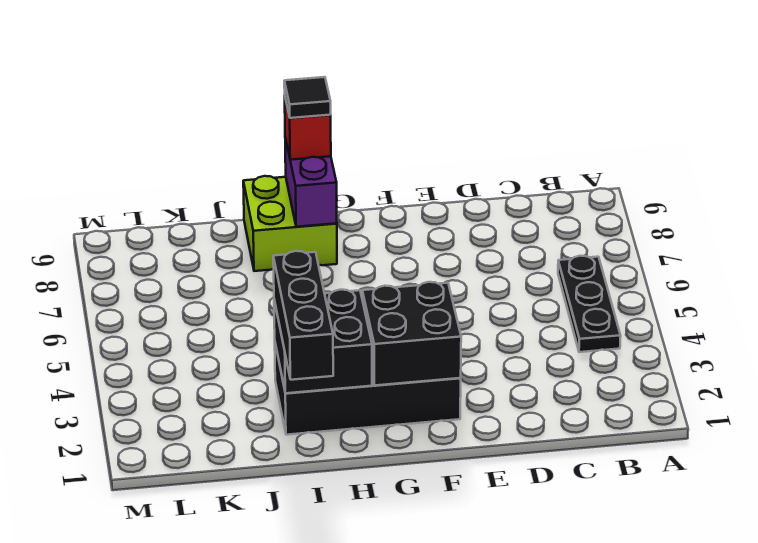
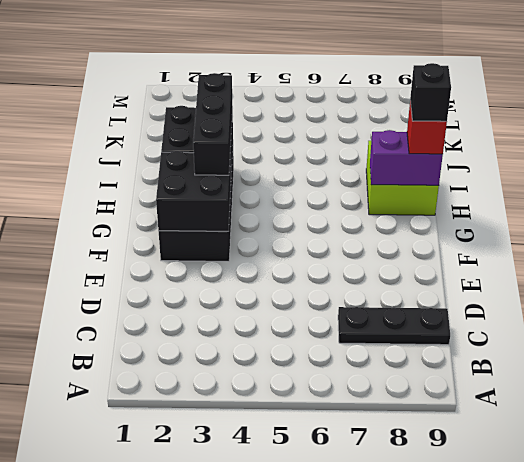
black plate B4:B6 level 1 -> black plate C7:C9 level 1
black tile H9 level 4 -> black brick H9 level 4
black brick I1:I3 level 3 -> black brick G3:I3 level 3

